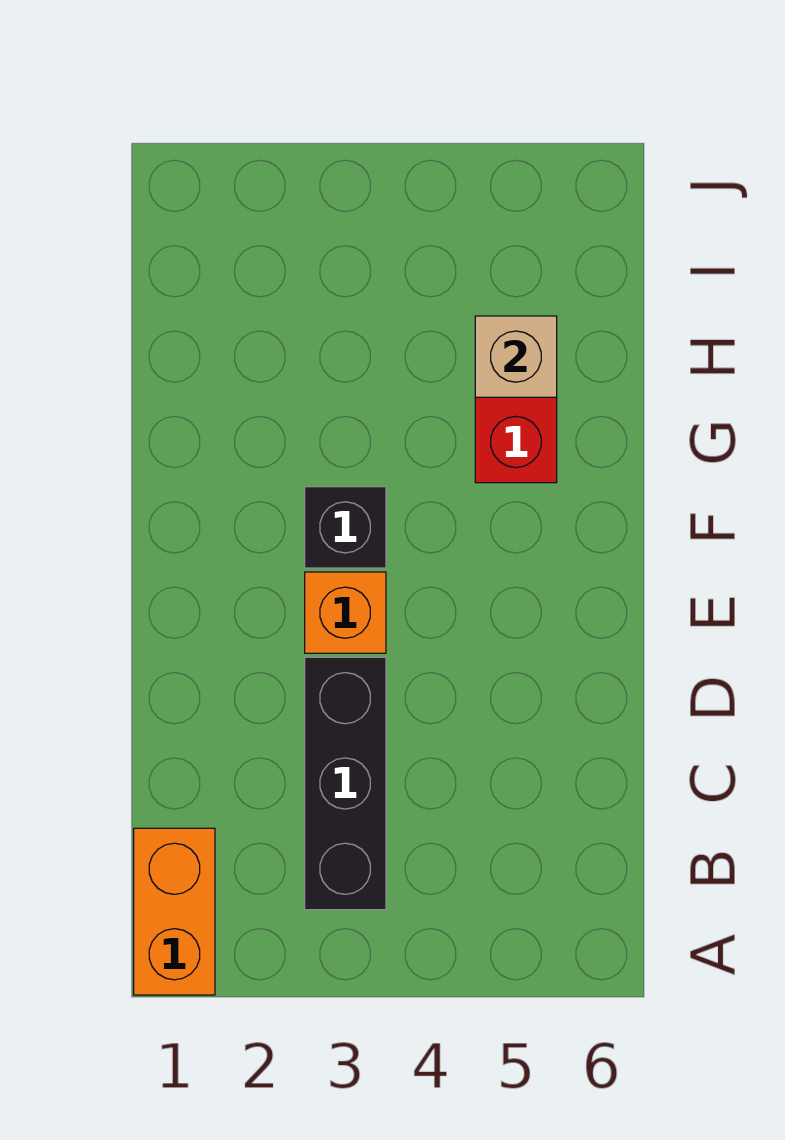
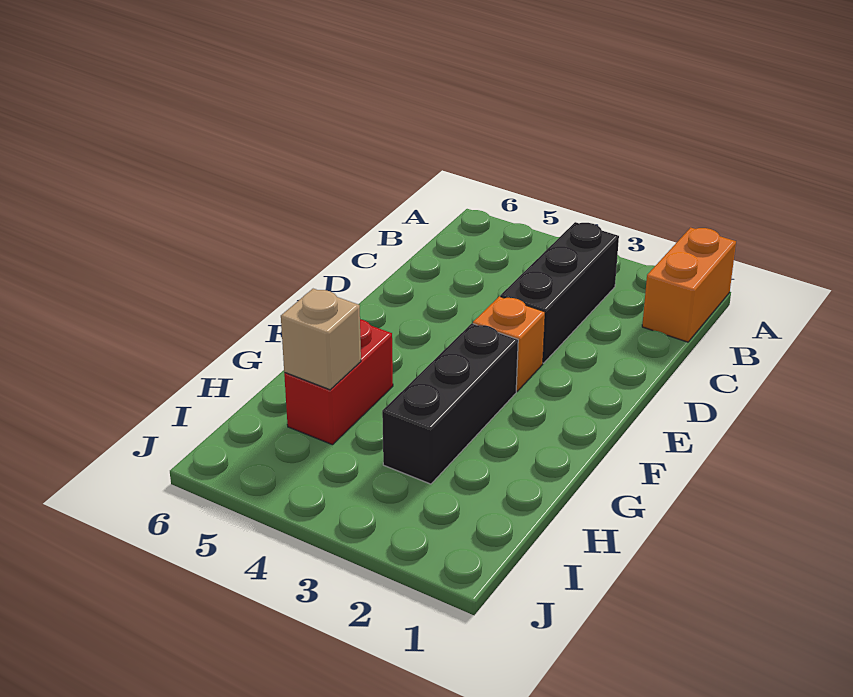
black brick F3 level 1 -> black brick F3:H3 level 1

